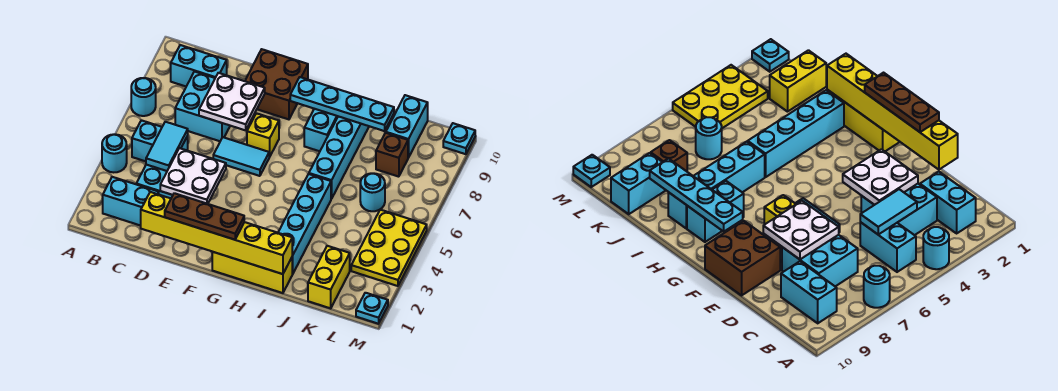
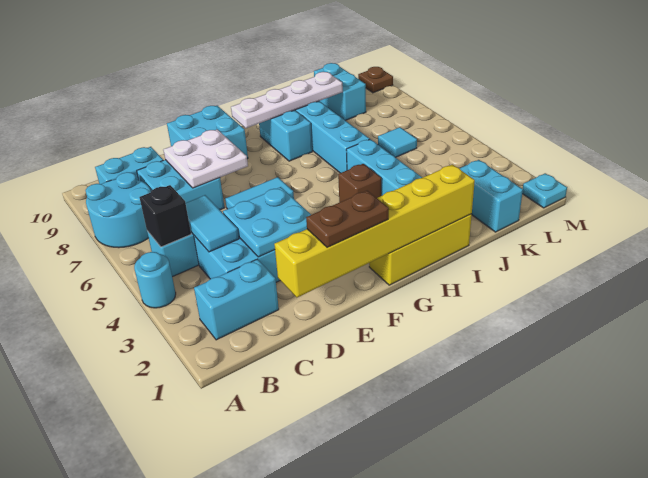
cyan round brick A7 level 1 -> cyan round brick A7:B8 level 1
none -> black brick B5 level 2
white plate D3:E4 level 2 -> cyan plate D3:E4 level 2
brown plate E1:G1 level 3 -> brown plate E1:F1 level 3
brown brick E9:F10 level 1 -> cyan brick E9:F10 level 1
yellow brick F7 level 1 -> none
cyan plate G9:J9 level 2 -> white plate G9:J9 level 2
yellow brick K1:K2 level 1 -> cyan brick K1:K2 level 1
cyan round brick K6 level 1 -> cyan tile K6 level 1
brown brick K8 level 1 -> brown brick H4 level 1
yellow plate L3:M5 level 1 -> none
cyan plate M10 level 1 -> brown plate M10 level 1

